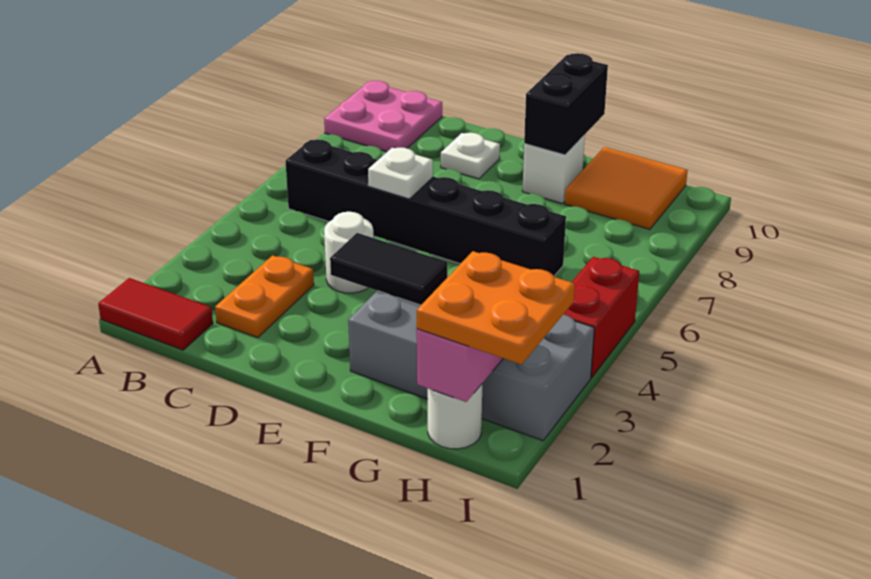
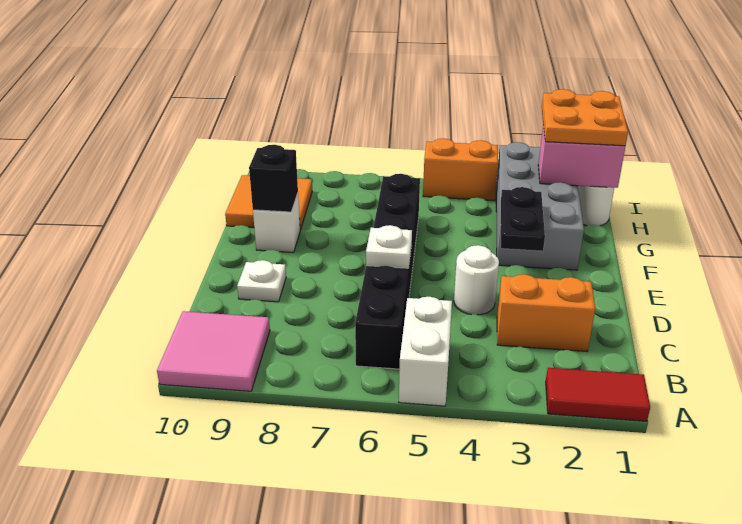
red tile A1:B1 level 1 -> red tile A1:A2 level 1
none -> white brick A5:B5 level 1
pink plate A9:B10 level 1 -> pink tile A9:B10 level 1
orange plate C2:C3 level 1 -> orange brick C2:C3 level 1
black tile E3:F3 level 2 -> black plate E3:F3 level 2
black brick F9:F10 level 2 -> black brick F9 level 2
red brick I4:I5 level 1 -> orange brick I4:I5 level 1

